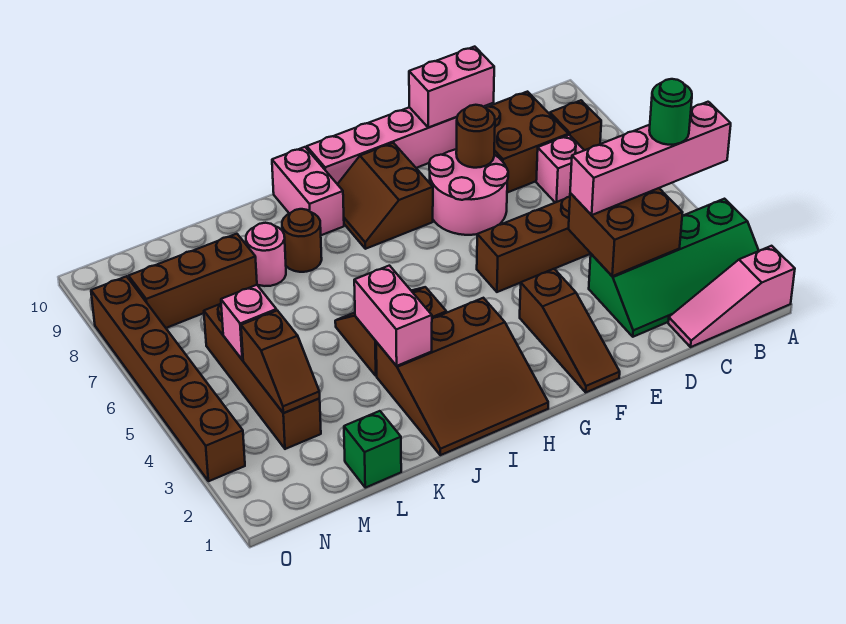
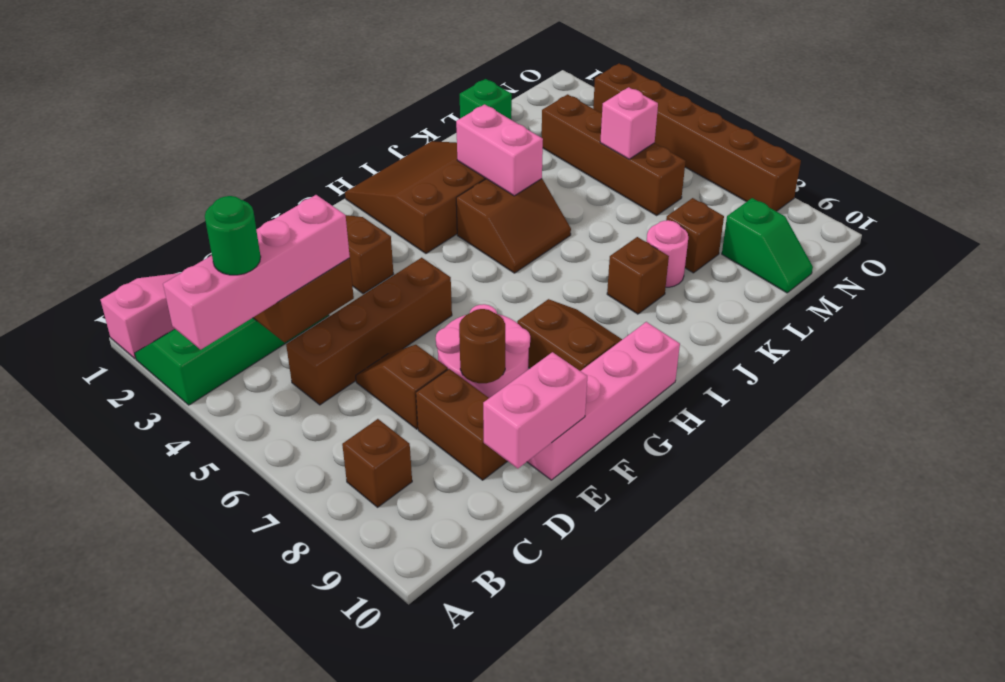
pink brick C7 level 1 -> none
brown brick C8:D9 level 1 -> brown brick D8:D9 level 1
pink brick I9:I10 level 1 -> none
brown round brick J8 level 1 -> brown brick J8 level 1
brown brick L8:N8 level 1 -> brown brick L8 level 1
brown slope M3:M4 level 2 top 4 -> brown slope D6:D7 level 1 top 7
none -> green slope M9:M10 level 1 top 9

